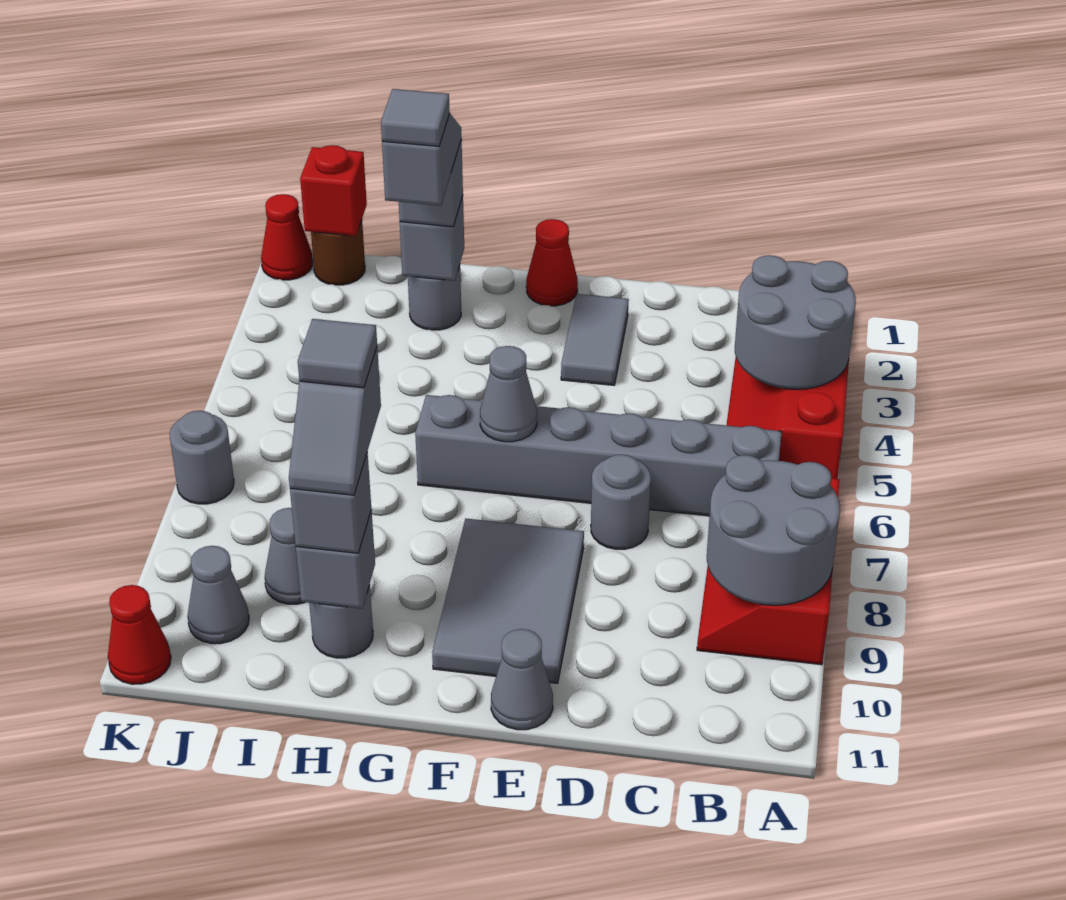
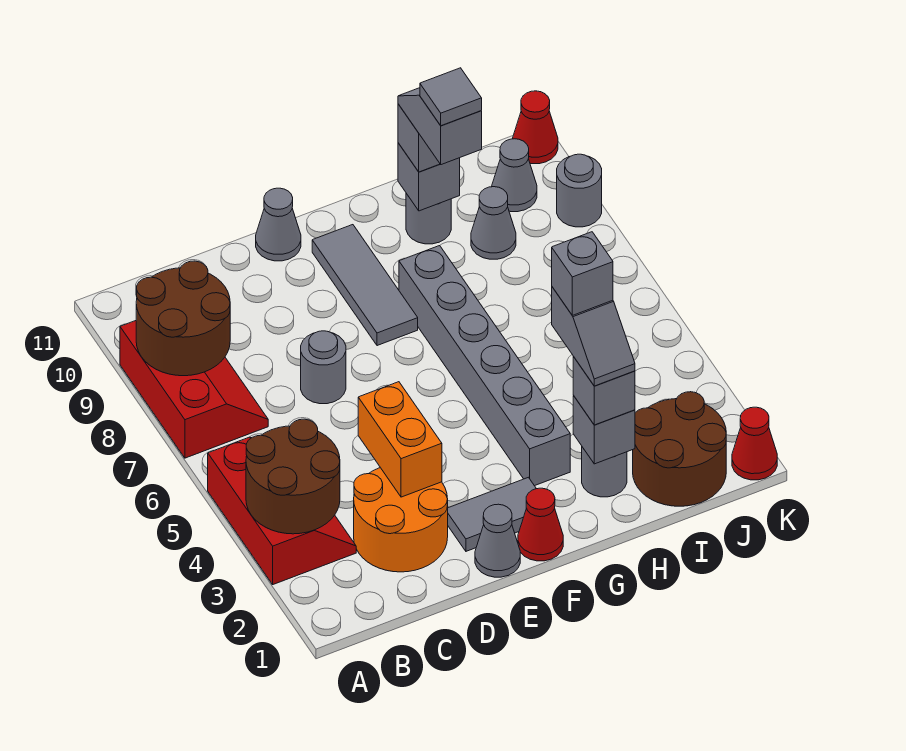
grey round brick A3:B4 level 2 -> brown round brick A3:B4 level 2
grey round brick A8:B9 level 2 -> brown round brick A8:B9 level 2
grey brick B6:G6 level 1 -> grey brick G3:G8 level 1
none -> orange round brick C2:D3 level 1
none -> orange brick D3:D4 level 2
grey tile E2:E3 level 1 -> grey tile E2:F2 level 1
grey tile E8:F10 level 1 -> grey tile F8:F10 level 1
grey cone F6 level 2 -> grey cone E1 level 1
grey tile H3 level 5 -> grey brick H3 level 5
brown round brick J1 level 1 -> brown round brick I1:J2 level 1
red brick J1 level 2 -> none
grey round brick K7 level 1 -> grey round brick K9 level 1

